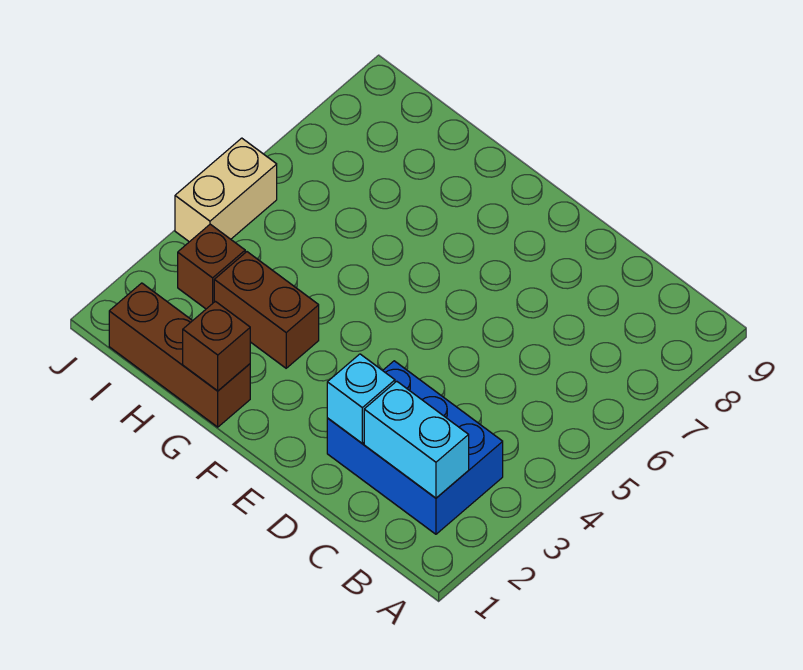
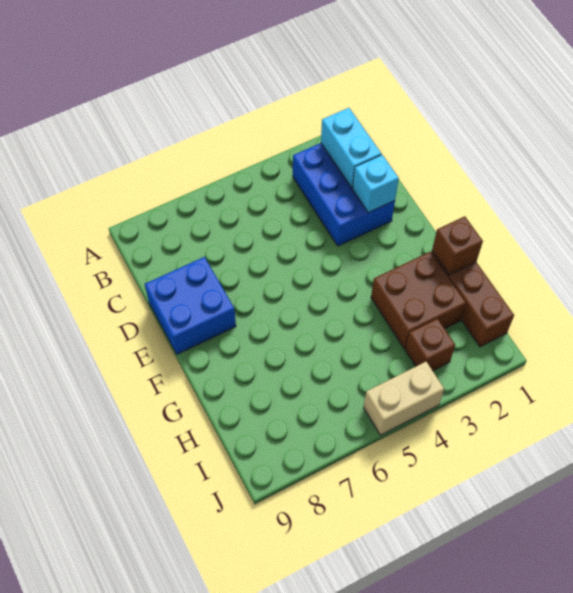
none -> blue brick D8:E9 level 1
brown brick G3:H3 level 1 -> brown brick G2:H3 level 1

